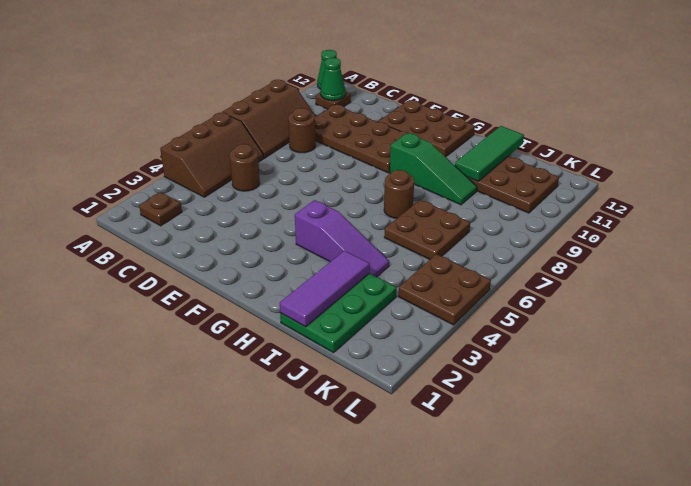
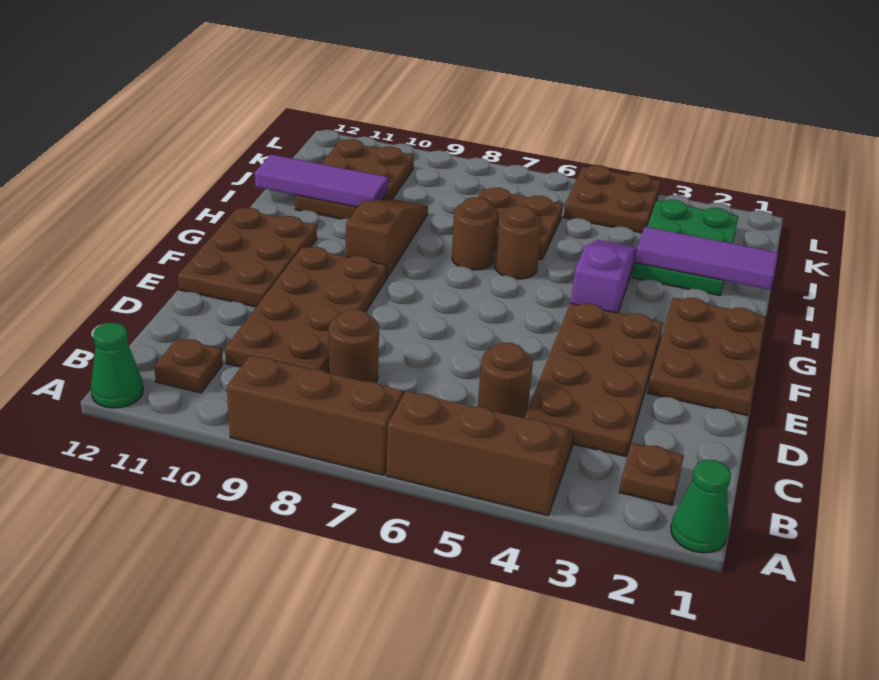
green cone B11 level 2 -> green cone A1 level 1
none -> brown plate C3:F4 level 1
none -> brown plate E1:G2 level 1
green slope G9:I9 level 1 top G -> brown slope G9:I9 level 1 top G
none -> brown round brick H6 level 1
green plate I1:J3 level 1 -> green plate I2:K3 level 1
green tile I10:I12 level 2 -> purple tile I10:I12 level 2

